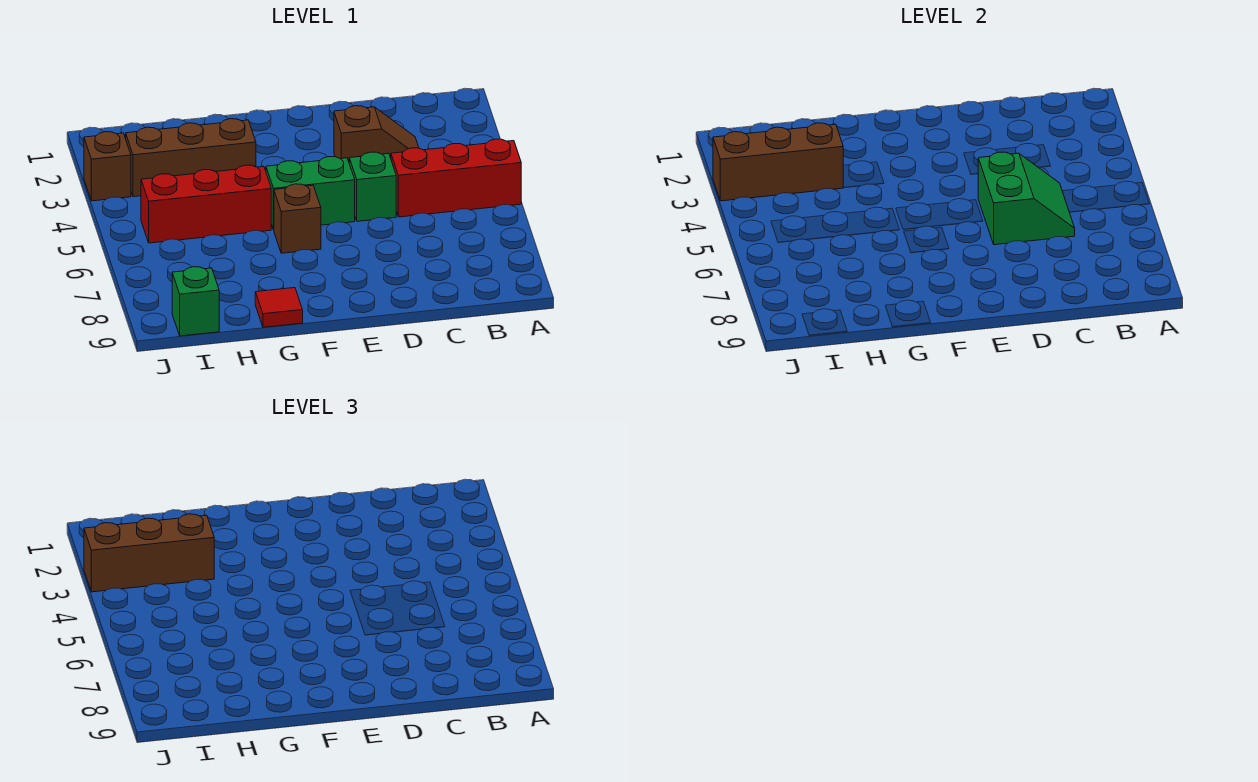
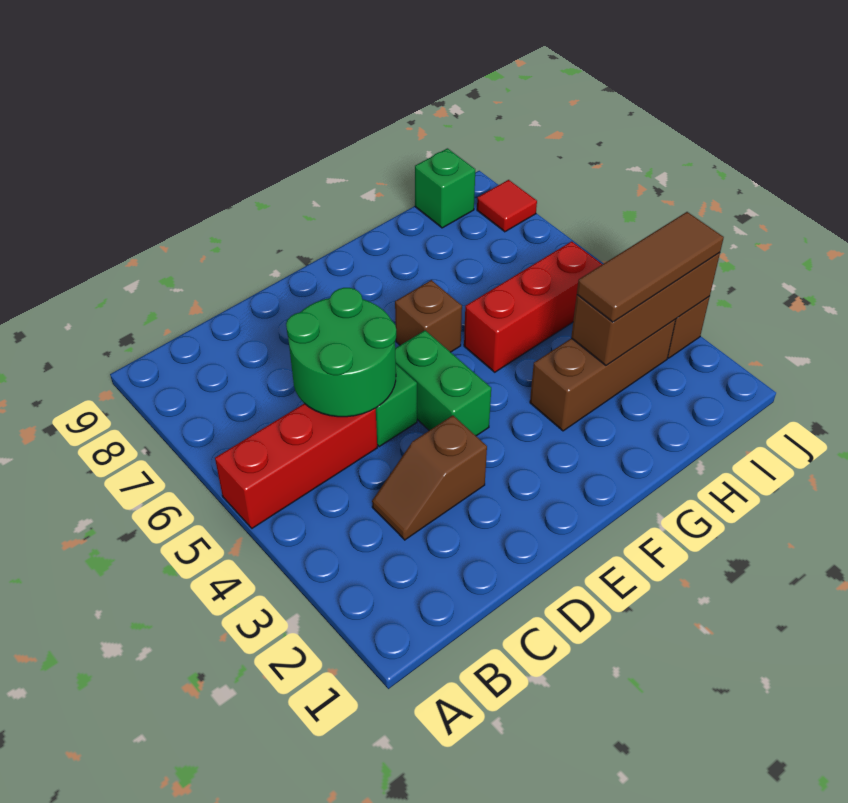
green slope C5:D6 level 2 top D -> green round brick C5:D6 level 2
green brick E5:F5 level 1 -> green brick E4:E5 level 1
red tile G9 level 1 -> red tile J8 level 1
brown brick H3:J3 level 3 -> brown tile H3:J3 level 3

